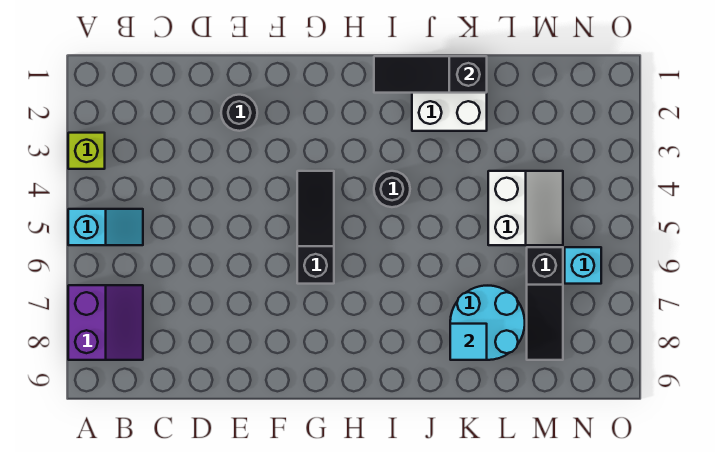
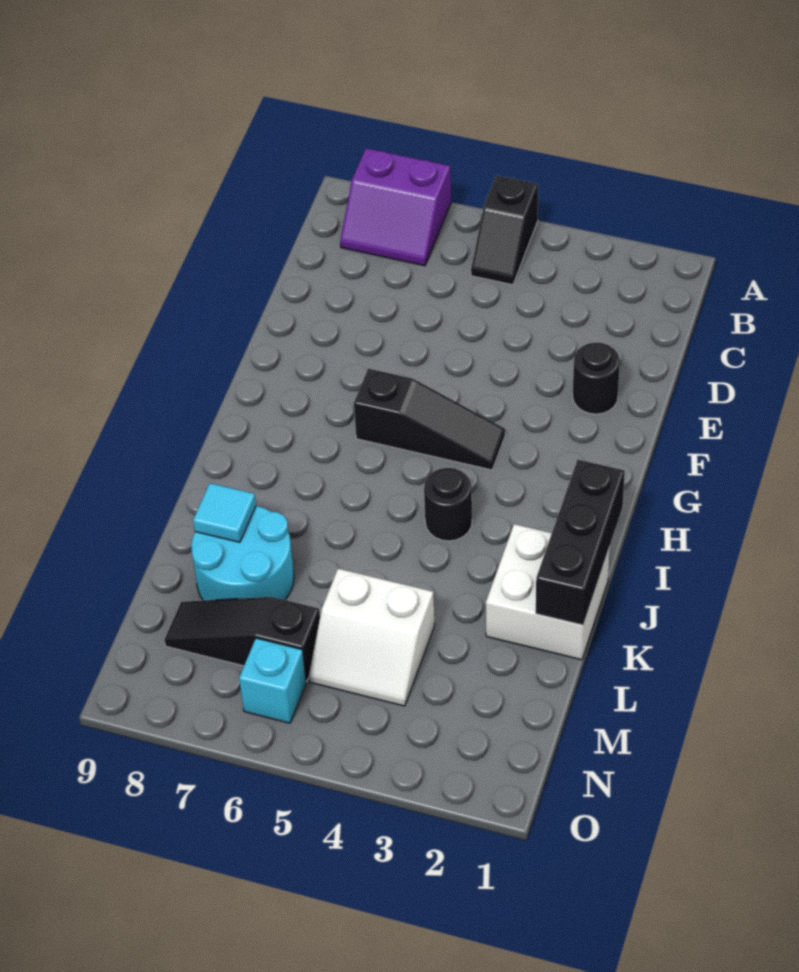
lime brick A3 level 1 -> none
cyan slope A5:B5 level 1 top A -> black slope A5:B5 level 1 top A
black slope I1:K1 level 2 top K -> black brick I1:K1 level 2

